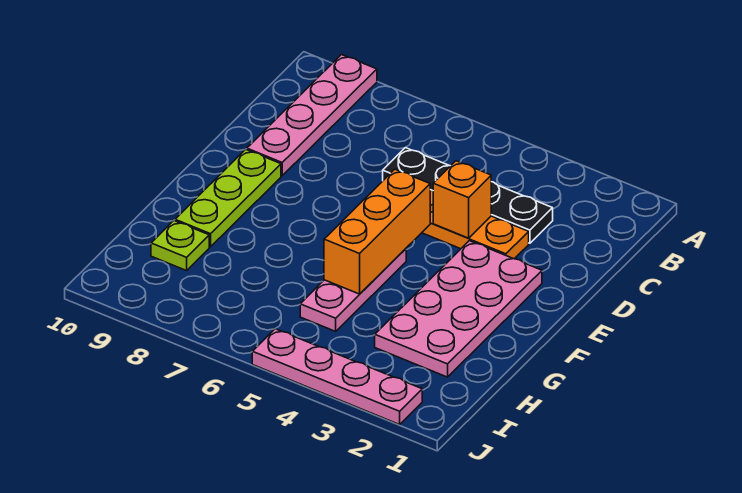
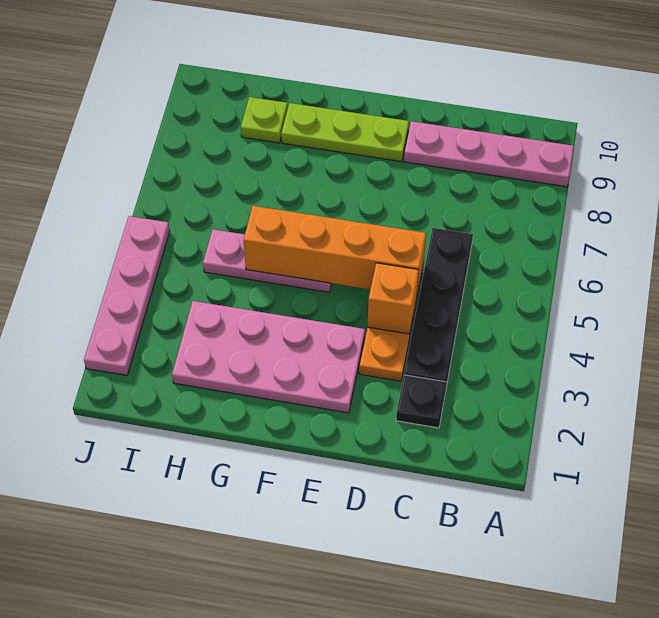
none -> black plate C2 level 1
orange brick E5:G5 level 2 -> orange brick D5:G5 level 2

